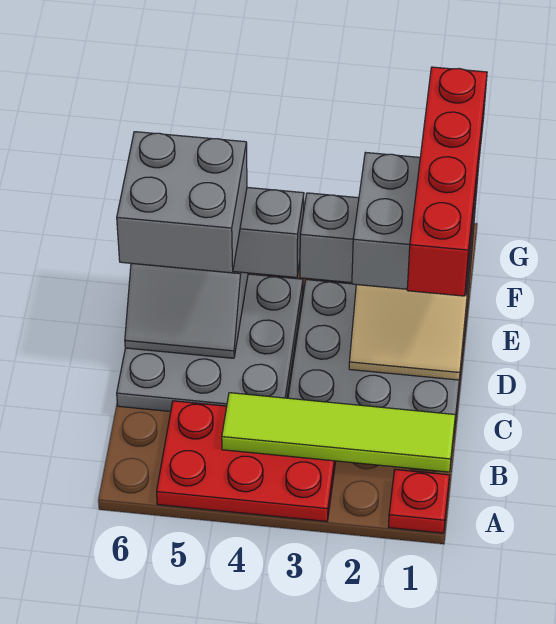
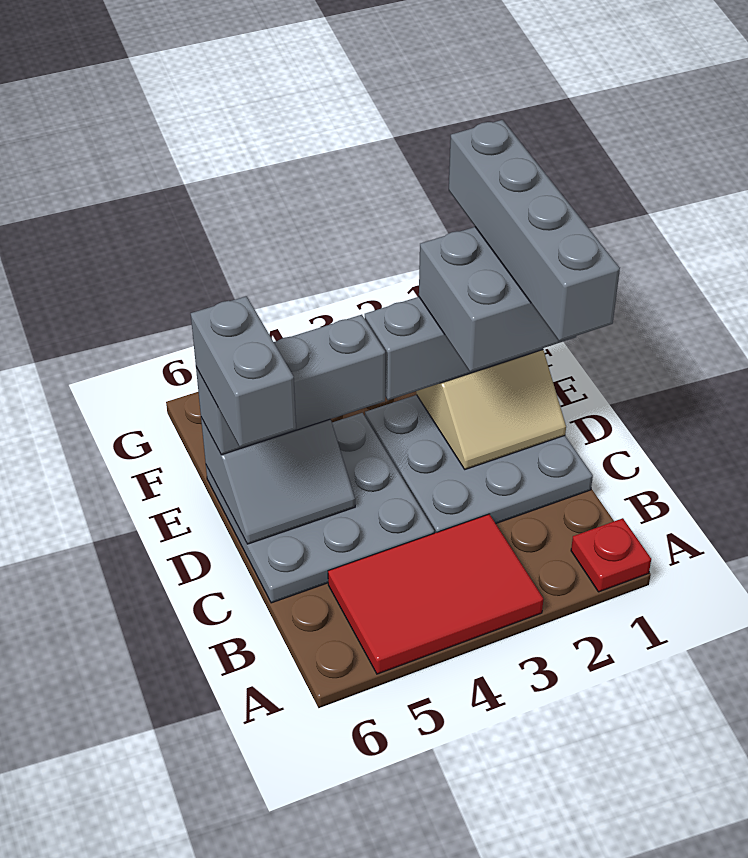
red plate A3:B5 level 1 -> red tile A3:B5 level 1
lime tile B1:B4 level 2 -> none
red brick C1:F1 level 5 -> grey brick C1:F1 level 5
grey brick D5:E6 level 4 -> grey brick D6:E6 level 4

